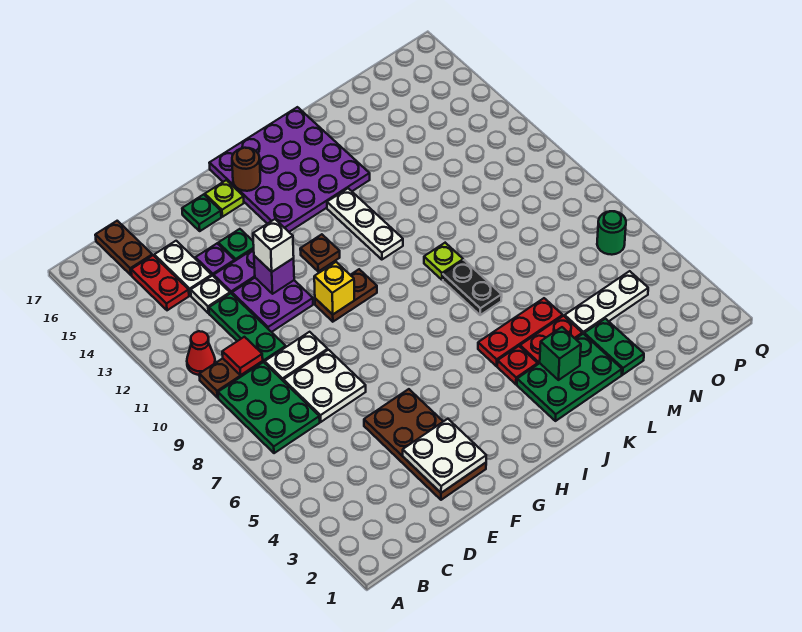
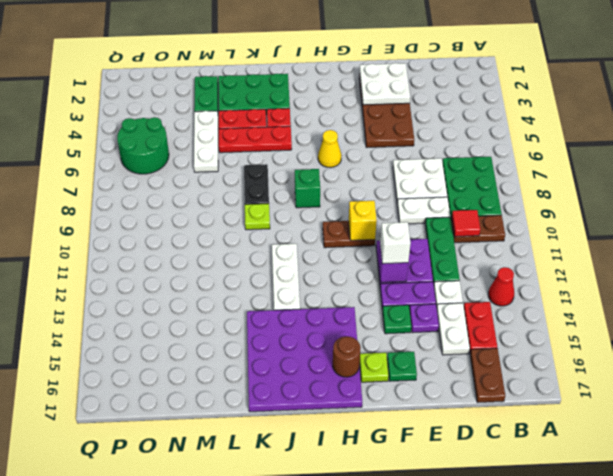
red cone B11 level 1 -> red cone B13 level 1
none -> yellow cone H6 level 1
brown plate H12 level 1 -> none
green brick K3 level 2 -> green brick I8 level 1
white plate M4:O4 level 1 -> white plate M4:M6 level 1
green round brick P6 level 1 -> green round brick O5:P6 level 1

